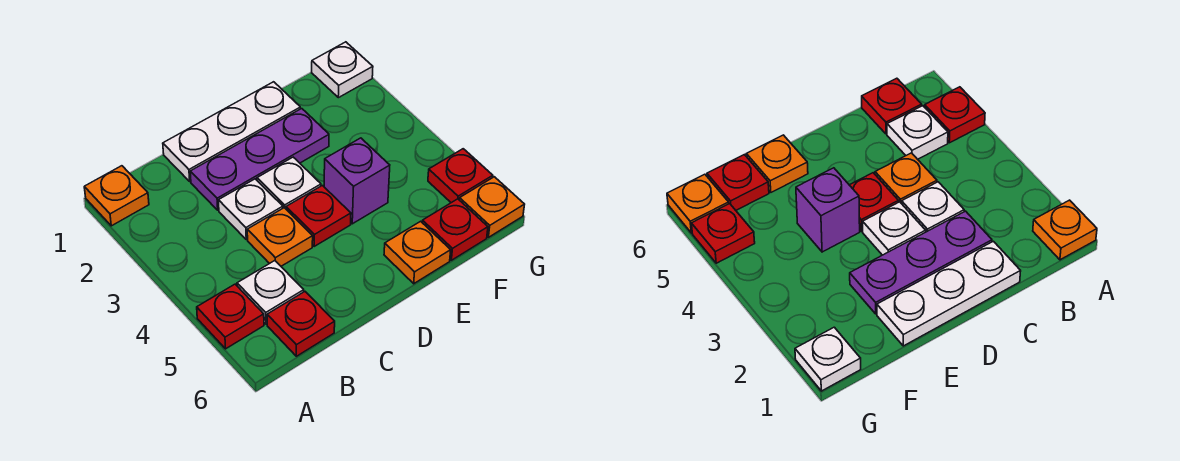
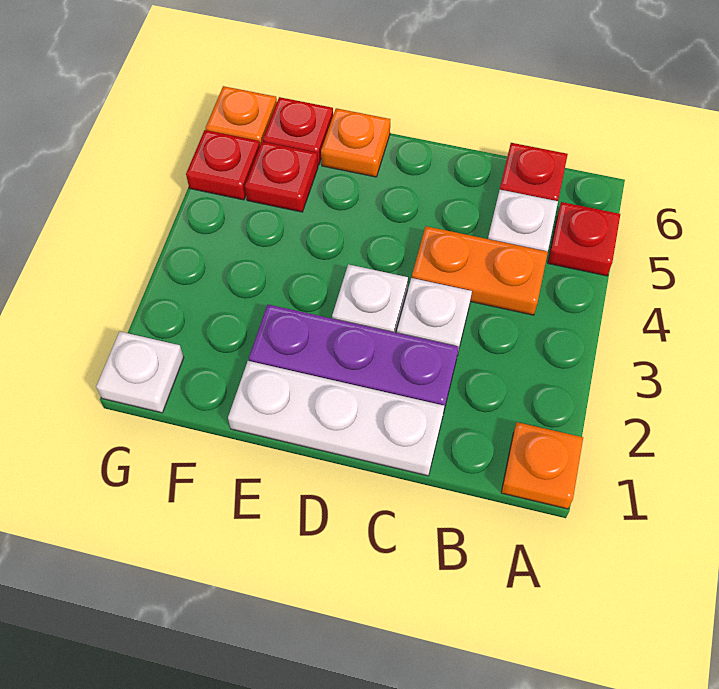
orange plate C4 level 1 -> orange plate B4:C4 level 1
red plate D4 level 1 -> red plate F5 level 1
purple brick E4 level 1 -> none

